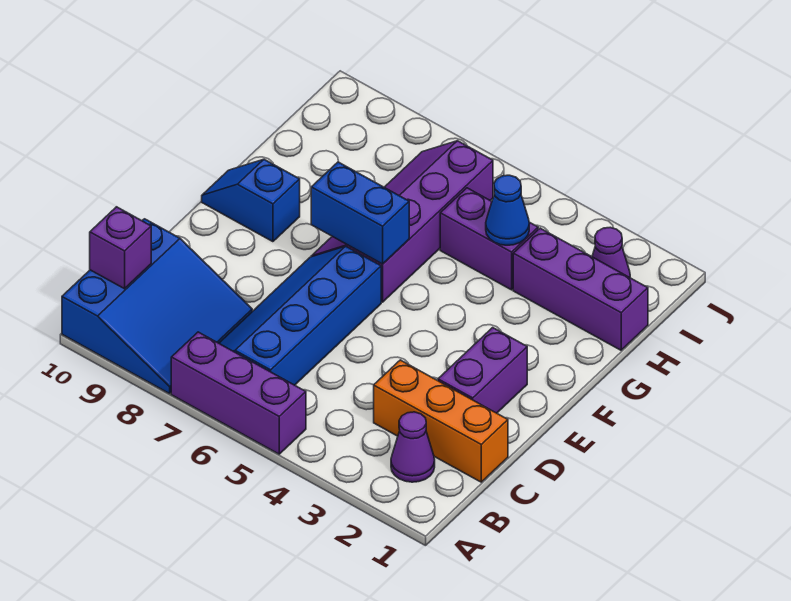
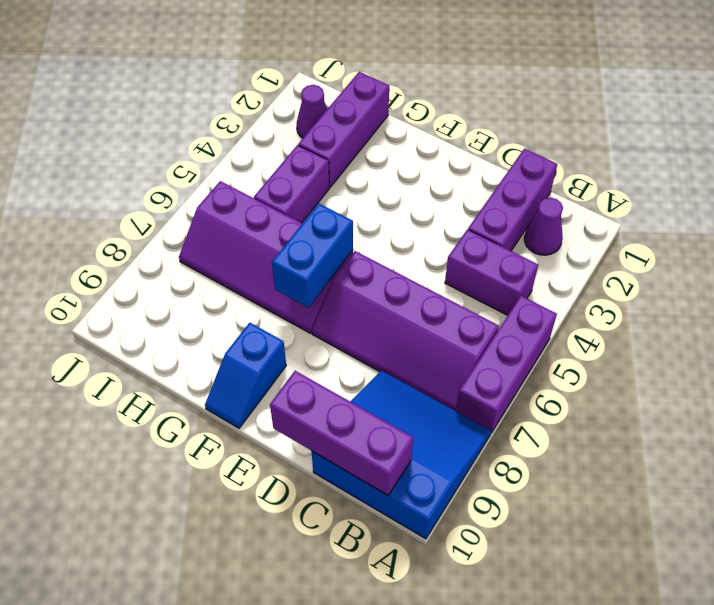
blue slope B6:E7 level 1 top 6 -> purple slope B6:E7 level 1 top 6
purple brick B10 level 2 -> purple brick B10:D10 level 2
orange brick C1:C3 level 1 -> purple brick C1:C3 level 1
purple brick D2:E2 level 1 -> purple brick B4:C4 level 1
blue cone H4 level 2 -> none

